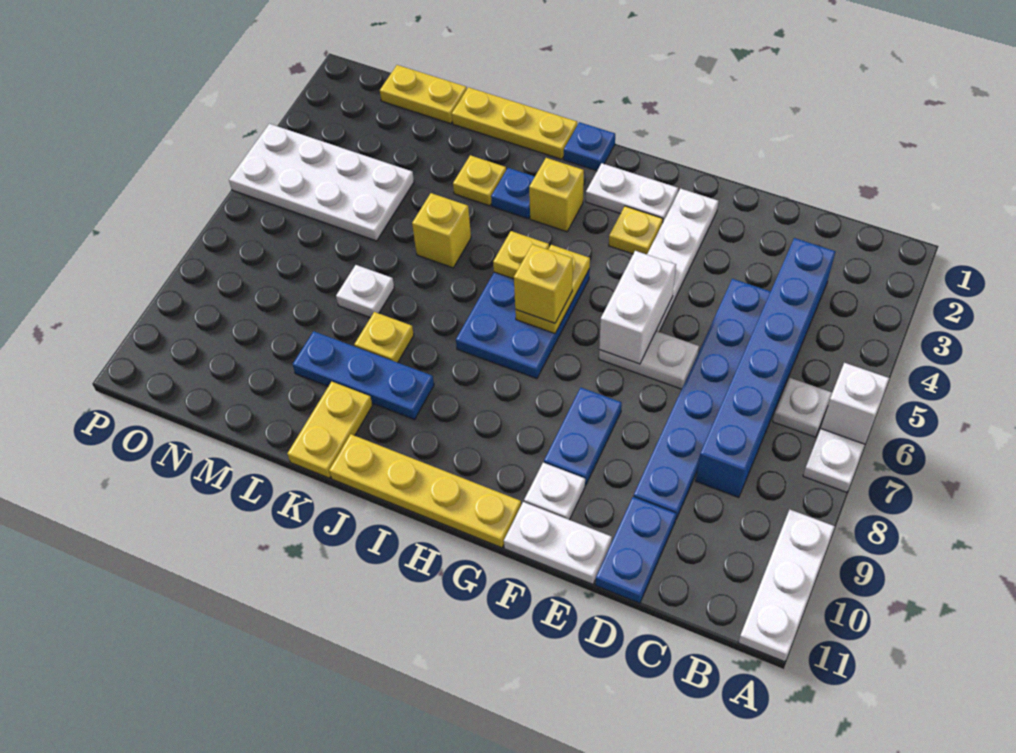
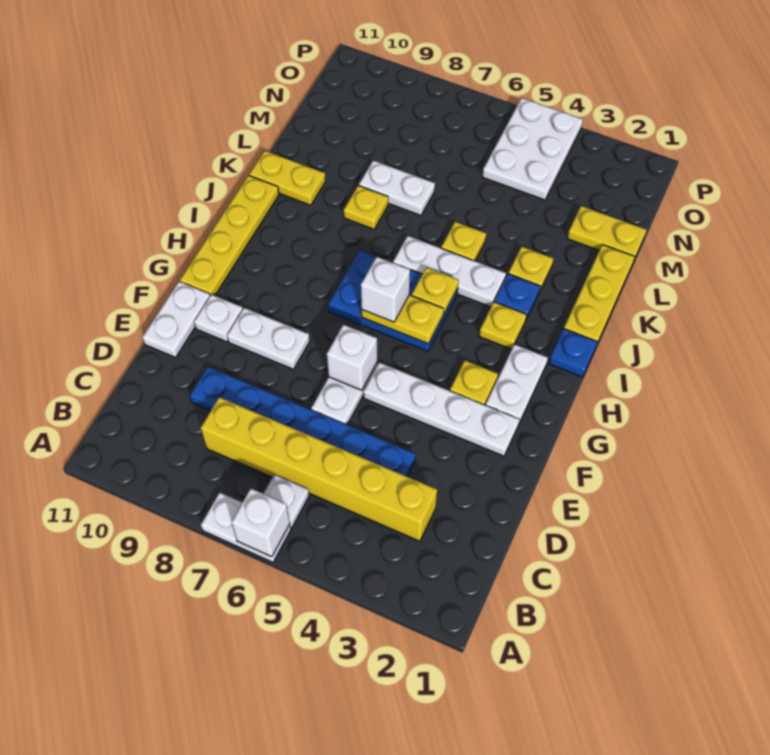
white plate A9:A11 level 1 -> white plate J4:J6 level 1
blue brick C3:C8 level 1 -> yellow brick C3:C8 level 1
blue plate D10:D11 level 1 -> none
white brick F5:F6 level 2 -> white brick F6 level 2
blue plate F8:F9 level 1 -> white plate F8:F9 level 1
yellow brick H6 level 3 -> white brick H6 level 3
yellow brick I3 level 1 -> yellow plate I3 level 1
blue plate J9:L9 level 1 -> none
yellow brick K5 level 1 -> yellow plate K5 level 1
white plate L7 level 1 -> white plate L7:L8 level 1
yellow plate M1:N1 level 1 -> yellow plate M1:M2 level 1
white plate M4:P5 level 1 -> white plate N4:P5 level 1

